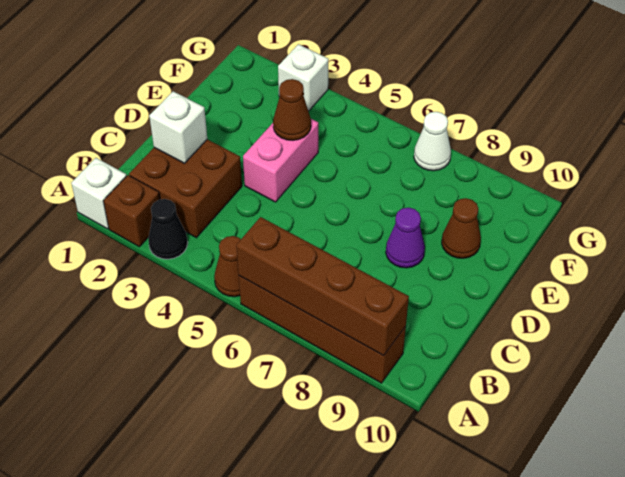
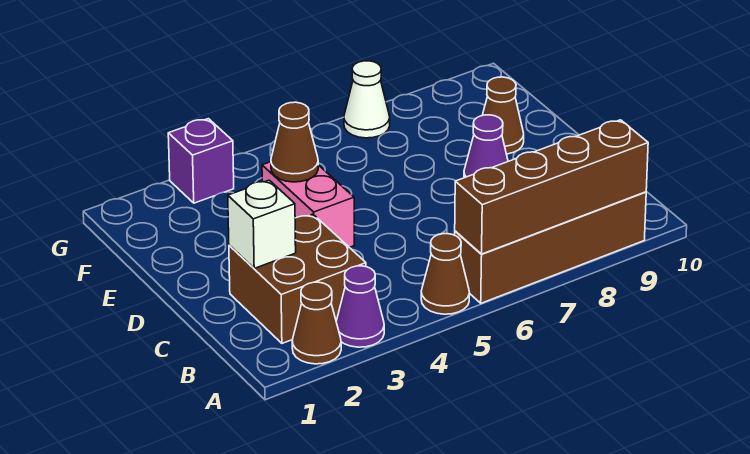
white brick A1 level 1 -> none
brown brick A2 level 1 -> brown cone A2 level 1
black cone A3 level 1 -> purple cone A3 level 1
white brick G3 level 1 -> purple brick G3 level 1

